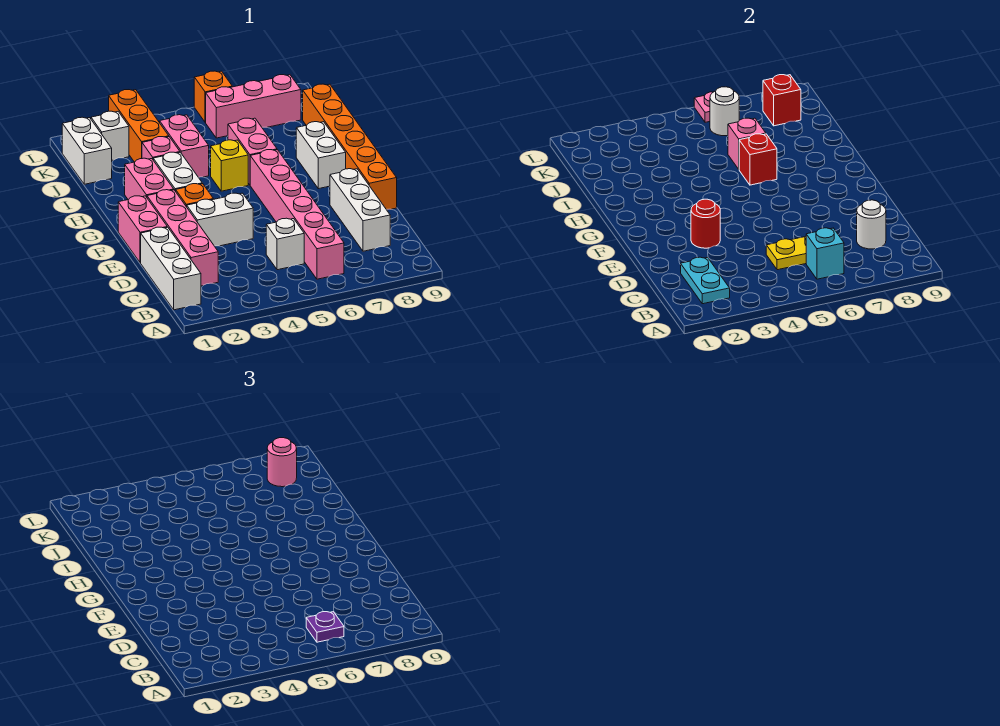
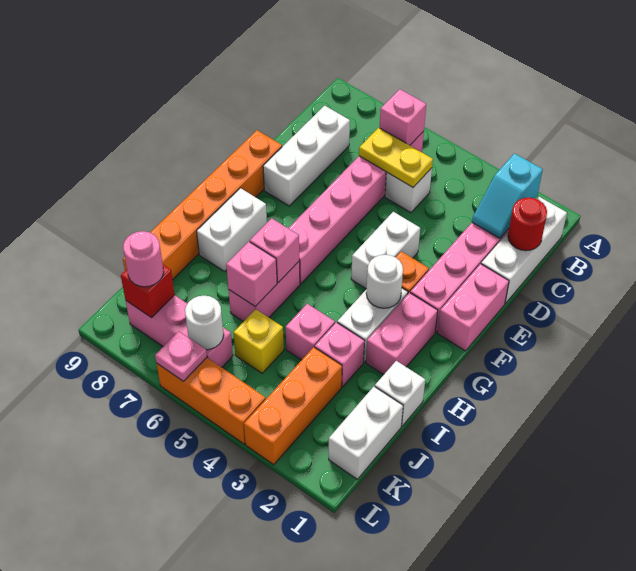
cyan plate B2:C2 level 2 -> cyan slope B2:C2 level 2 top B
cyan brick B6 level 2 -> pink brick B6 level 2
purple plate B6 level 3 -> none
white round brick C8 level 2 -> white round brick G3 level 2
white brick E3:E4 level 1 -> white brick E4:F4 level 1
red round brick E3 level 2 -> red round brick C1 level 2
yellow brick H5 level 1 -> yellow brick J5 level 1
red brick H6 level 2 -> pink brick H6 level 2
pink brick I4:J4 level 1 -> pink brick I4 level 1
white brick K2 level 1 -> white brick I1 level 1
orange brick L6 level 1 -> orange brick L4:L6 level 1

